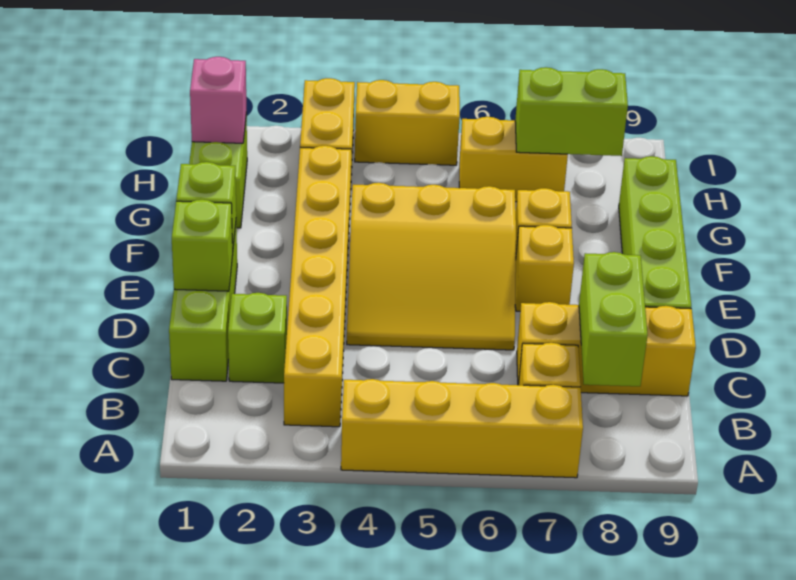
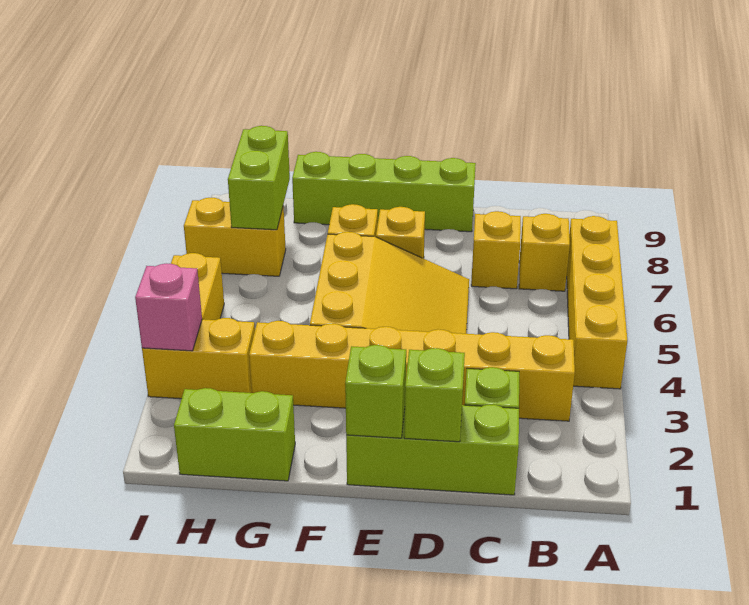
lime brick B8:C8 level 2 -> none
yellow brick C7:C9 level 1 -> yellow brick C7 level 1
pink brick H1 level 2 -> pink brick I3 level 2
yellow brick H6:H7 level 1 -> yellow brick H7:I7 level 1

